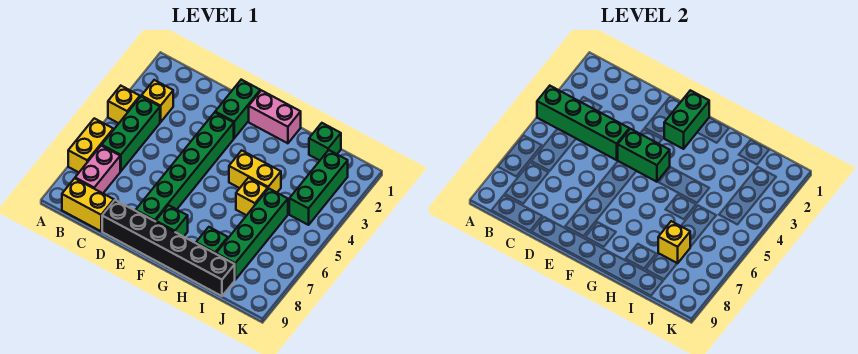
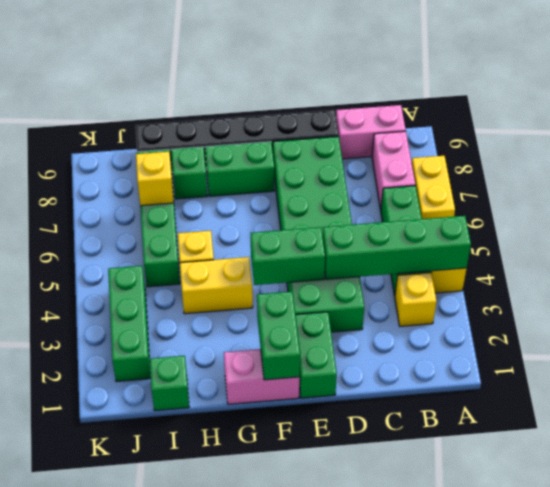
yellow brick B9:C9 level 1 -> pink brick B9:C9 level 1
green brick E3:E8 level 1 -> green brick D3:E8 level 1
green brick F8 level 1 -> green brick F8:G8 level 1

